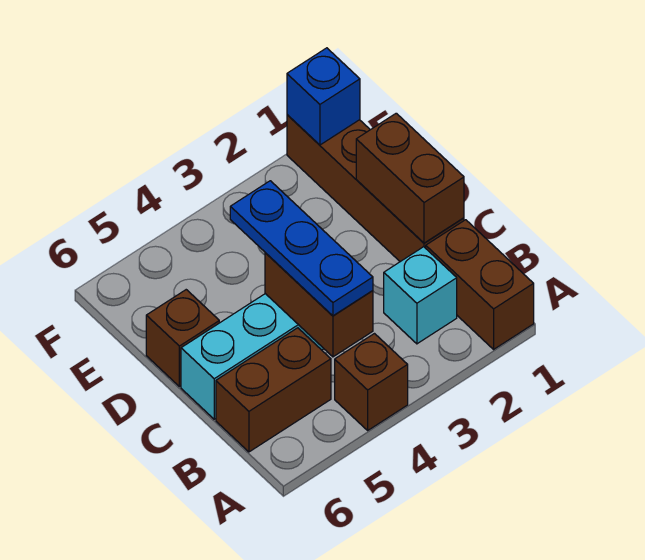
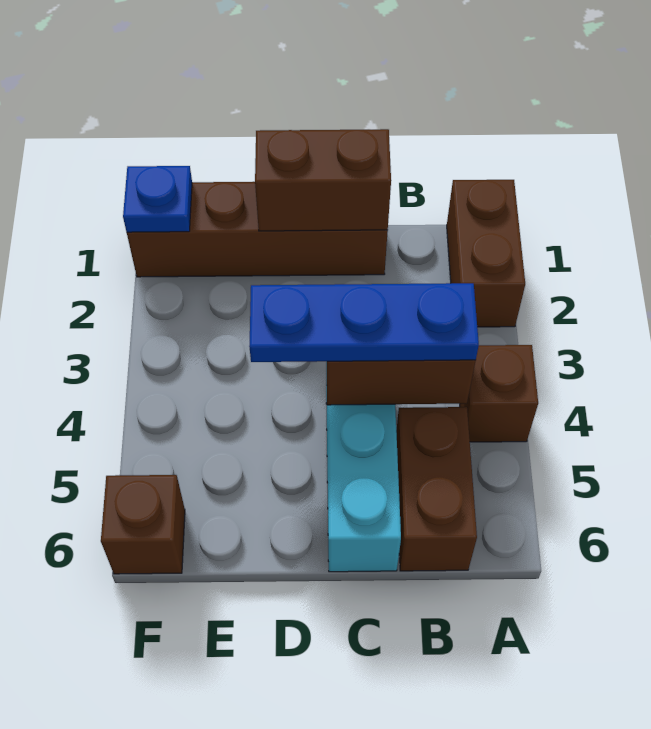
brown brick A1:B1 level 1 -> brown brick A1:A2 level 1
cyan brick B2 level 1 -> none
brown brick D6 level 1 -> brown brick F6 level 1
blue brick F1 level 2 -> blue plate F1 level 2

